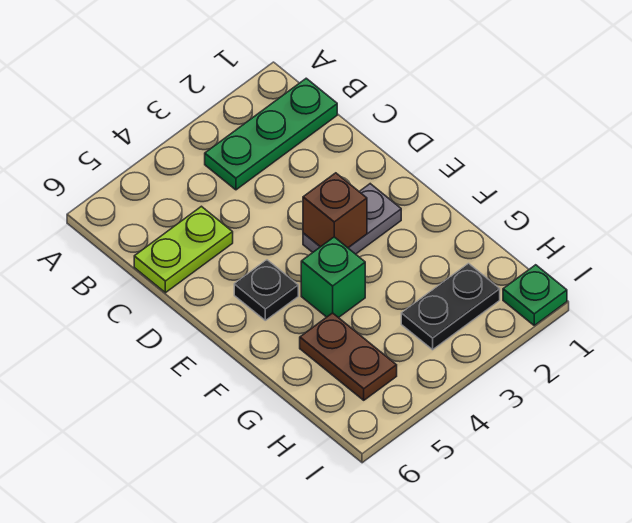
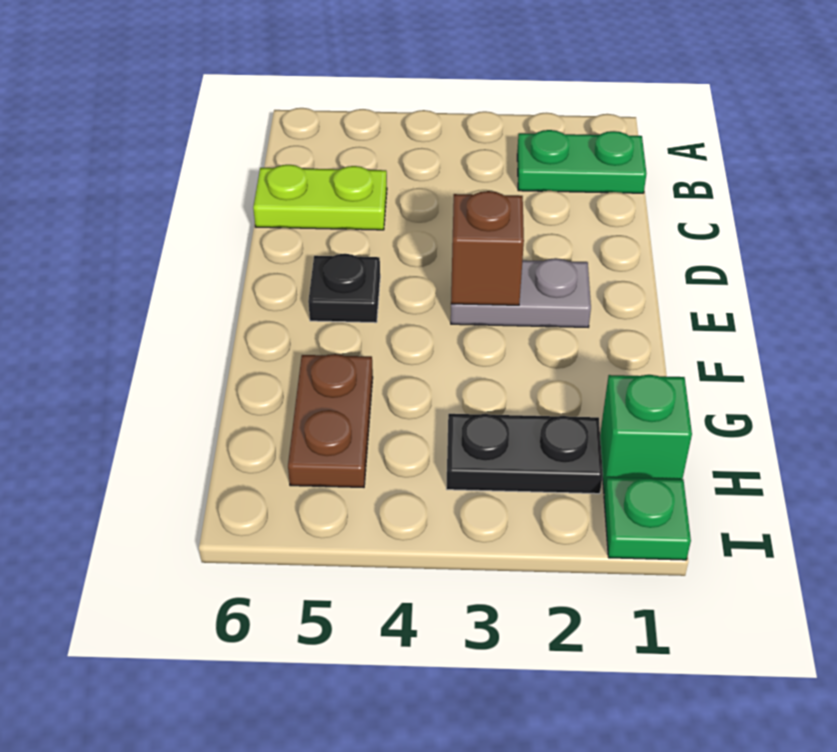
green plate B1:B3 level 1 -> green plate B1:B2 level 1
green brick F4 level 1 -> green brick H1 level 1

